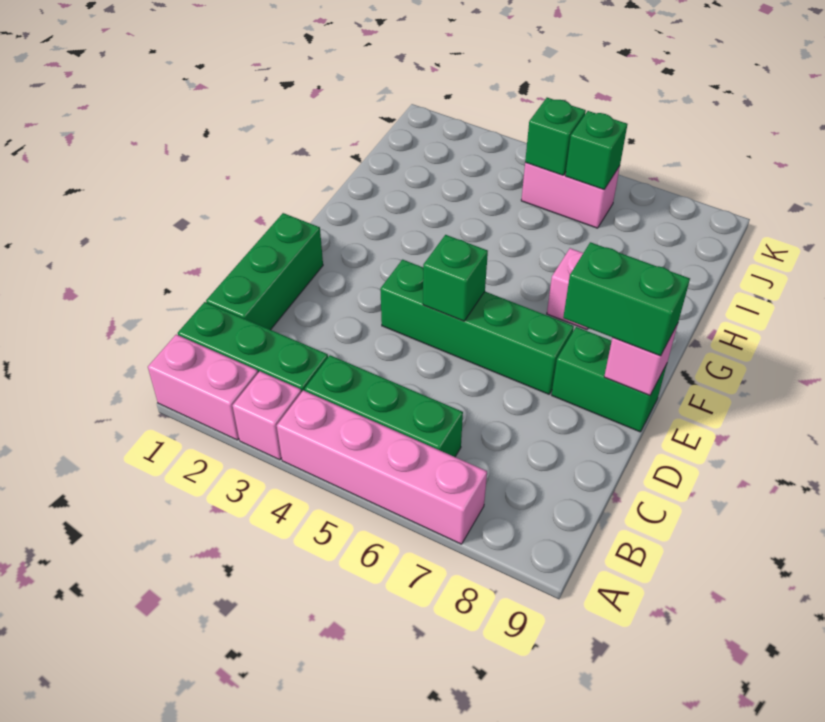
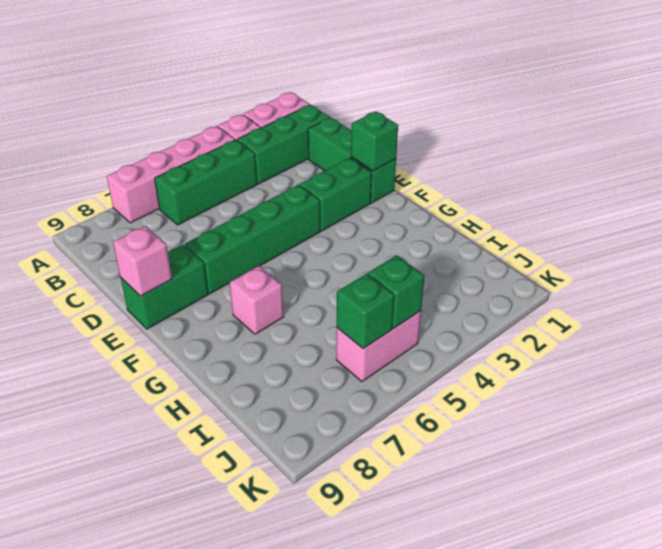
green brick E5 level 2 -> green brick E1 level 2
green brick E8:E9 level 3 -> green brick E2:E3 level 1

